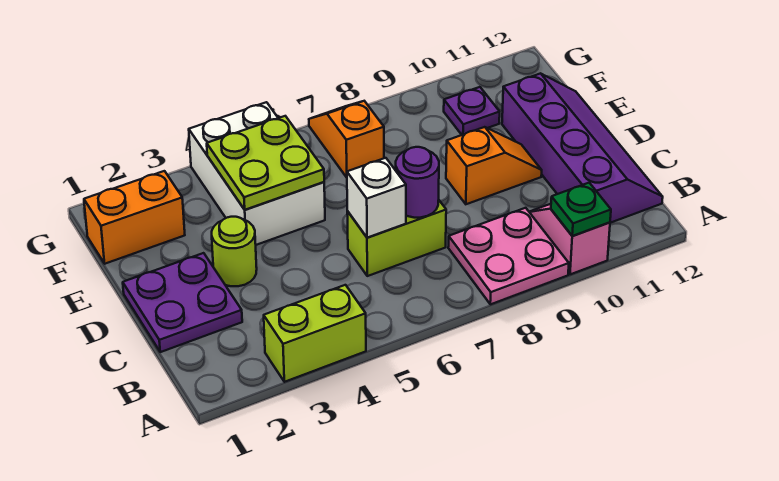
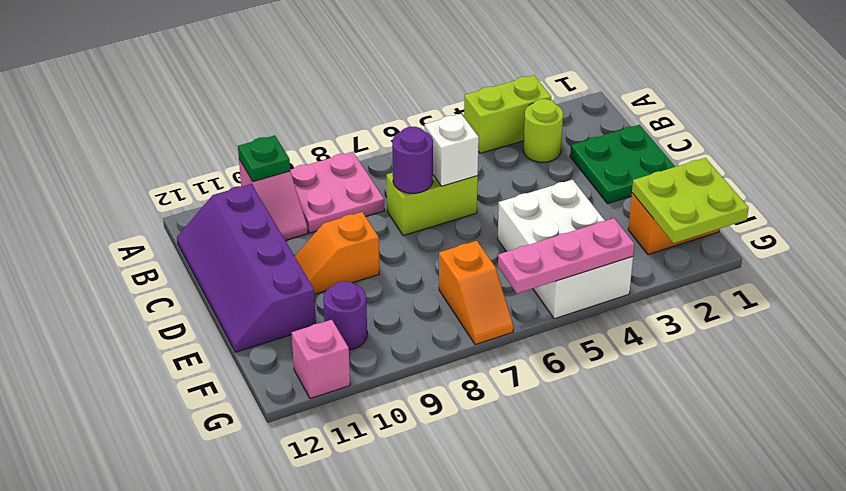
purple plate C1:D2 level 1 -> green plate C1:D2 level 1
lime round brick D3 level 1 -> lime round brick B3 level 1
lime plate E4:F5 level 2 -> lime plate F1:G2 level 2
purple plate F10 level 1 -> purple round brick F10 level 1
none -> pink plate G4:G6 level 2
none -> pink brick G11 level 1

